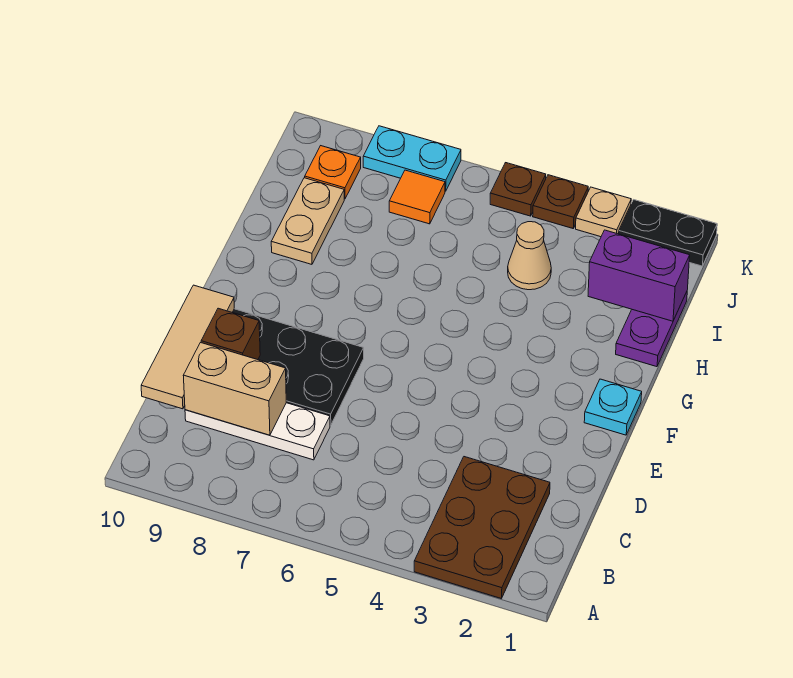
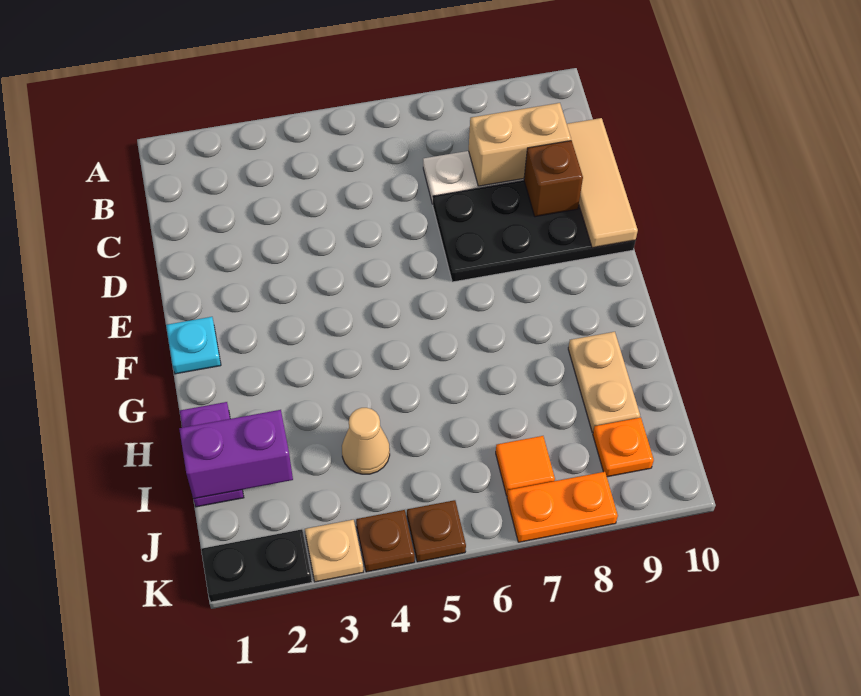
brown plate A2:C3 level 1 -> none
cyan plate K7:K8 level 1 -> orange plate K7:K8 level 1

